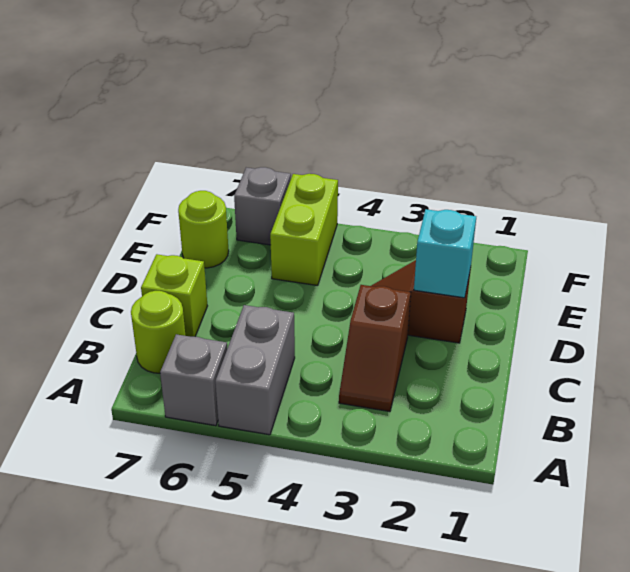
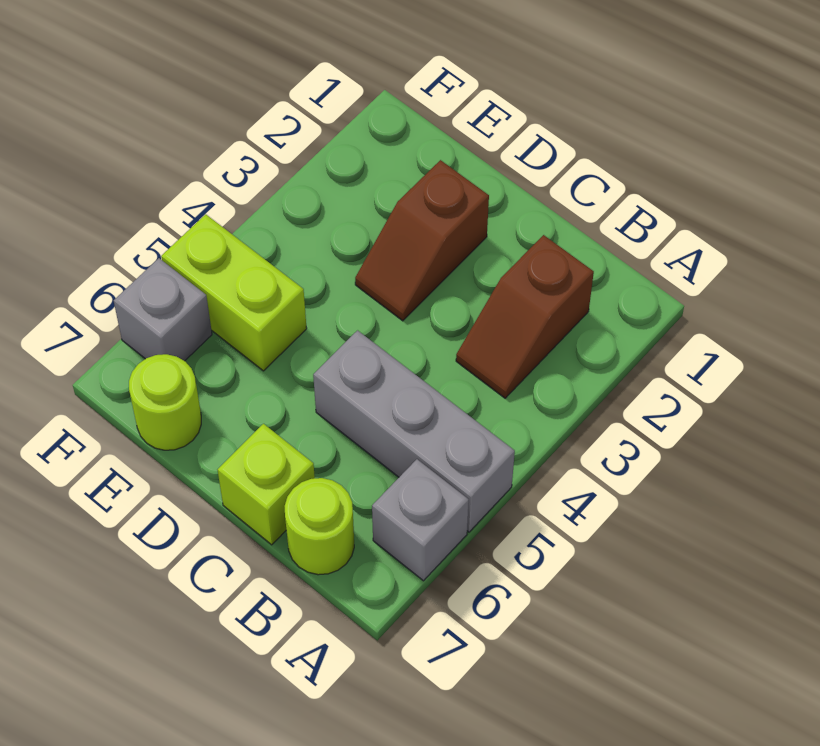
grey brick A5:B5 level 1 -> grey brick A5:C5 level 1
brown slope B3:C3 level 1 top C -> brown slope B2:B3 level 1 top 2
cyan brick D2 level 2 -> none

